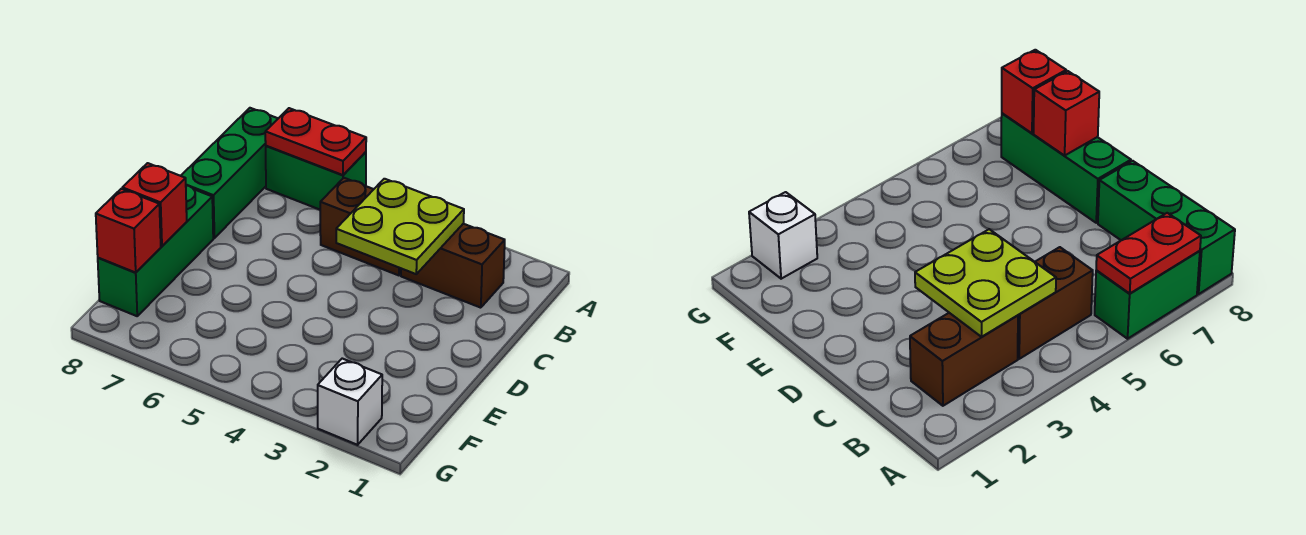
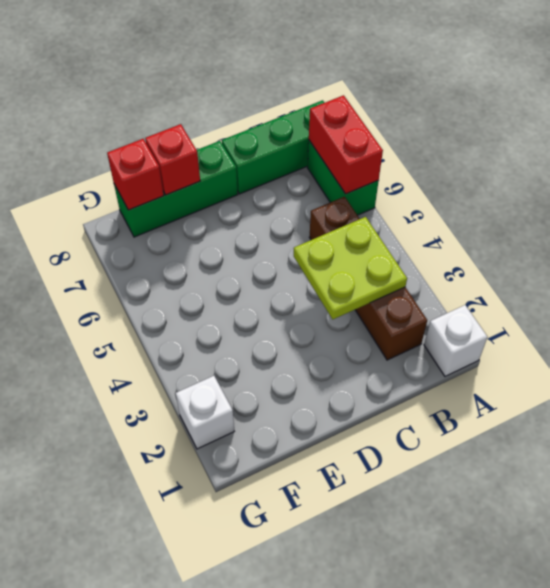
none -> white brick A1 level 1
red plate A6:A7 level 2 -> red brick A6:A7 level 2

